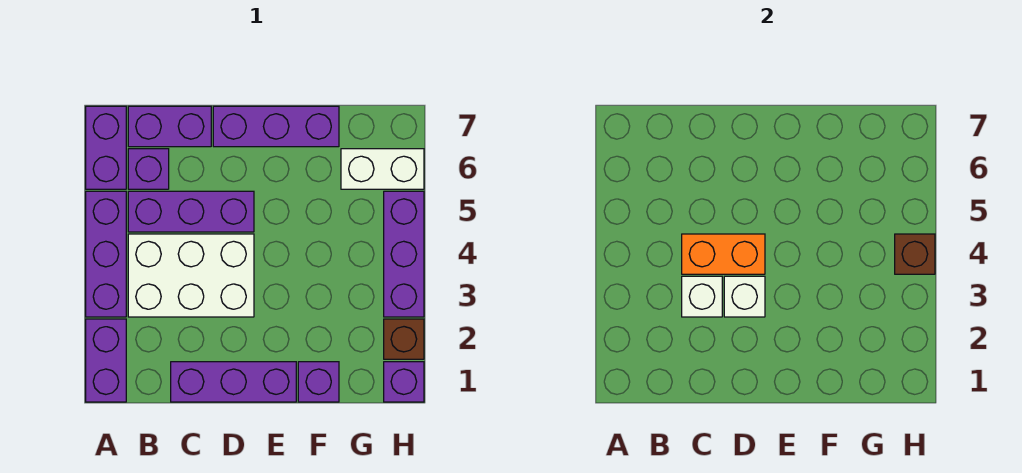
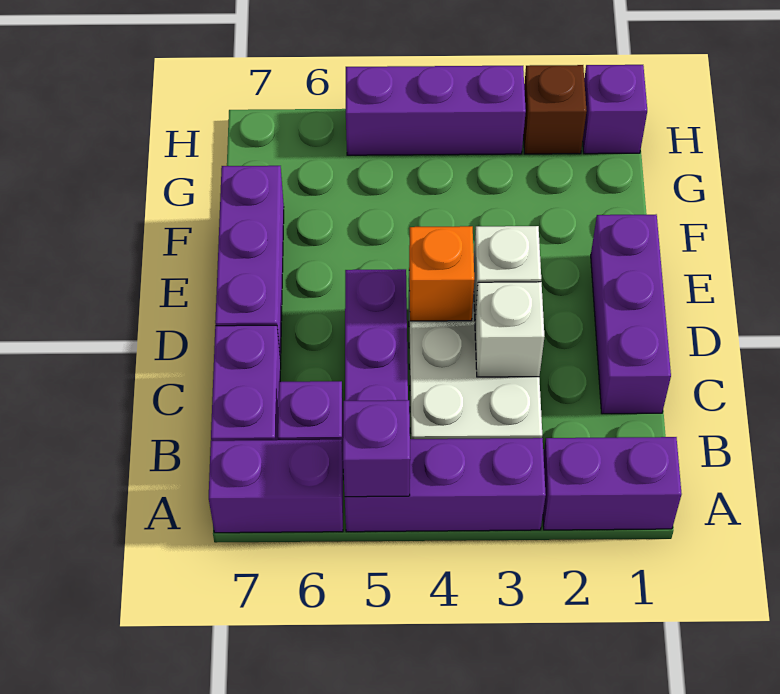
orange brick C4:D4 level 2 -> orange brick D4 level 2
purple brick F1 level 1 -> purple brick A5 level 2
white brick G6:H6 level 1 -> none
brown brick H4 level 2 -> none

